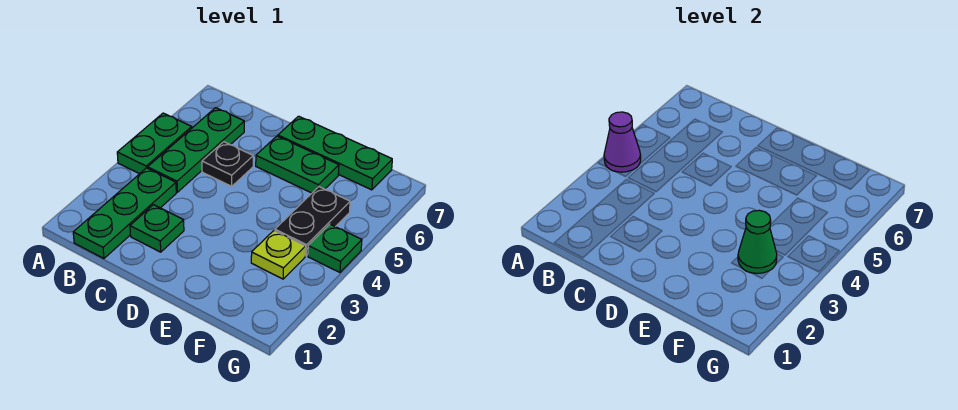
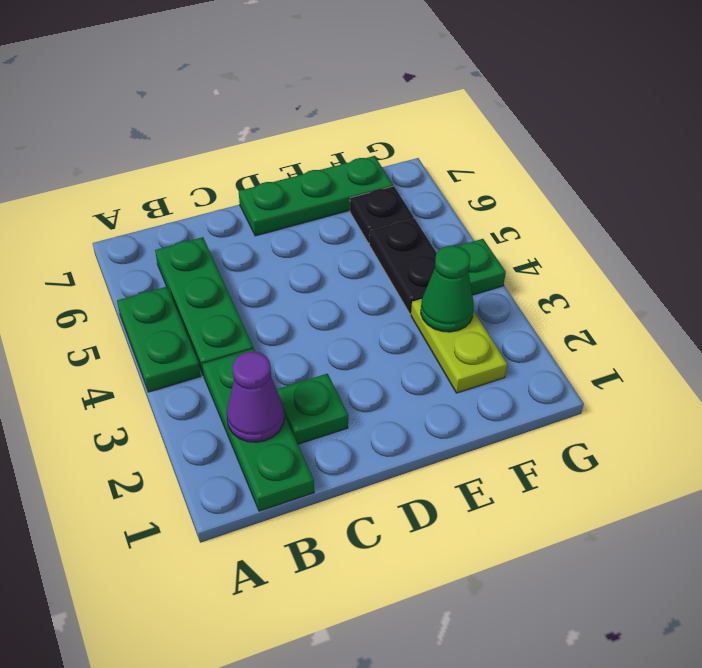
purple cone A4 level 2 -> purple cone B2 level 2
black plate C5 level 1 -> black plate F6 level 1
green plate D6:E6 level 1 -> none
lime plate F3 level 1 -> lime plate F2:F3 level 1

